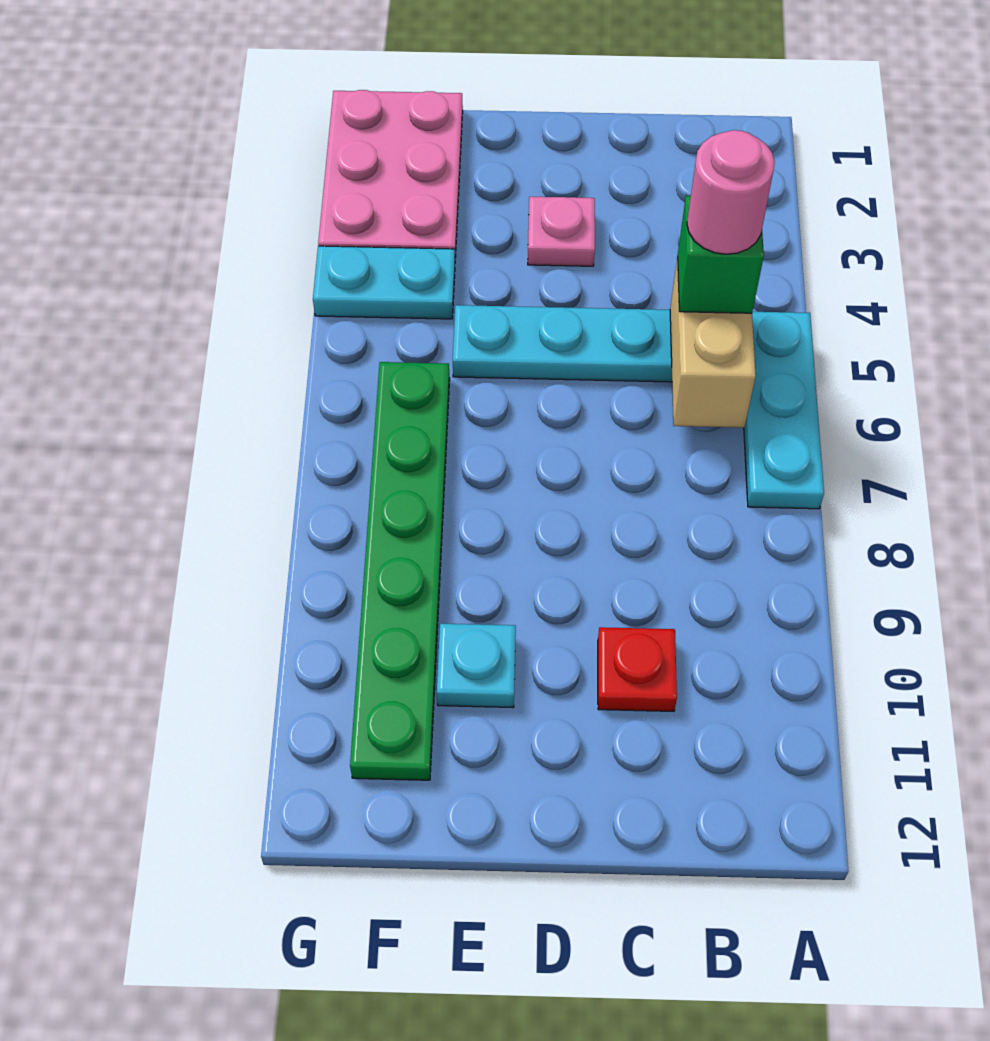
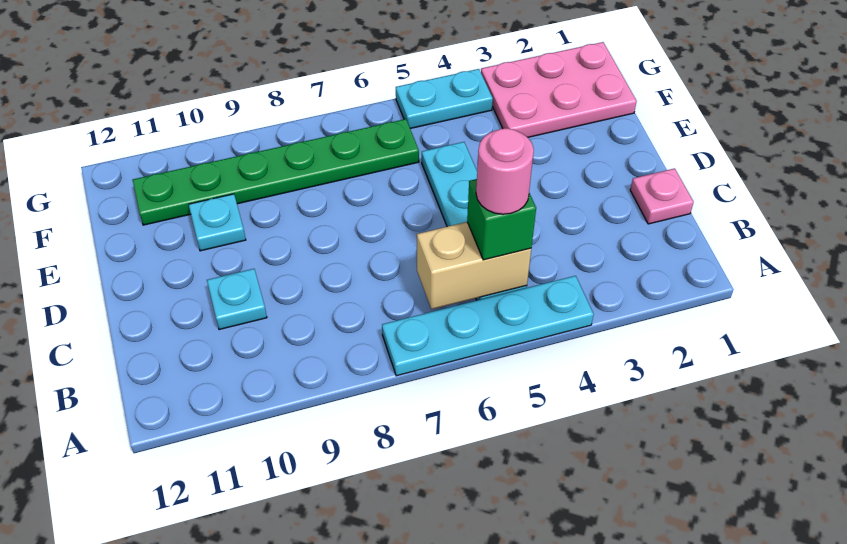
cyan plate A5:A7 level 1 -> cyan plate A4:A7 level 1
red plate C10 level 1 -> cyan plate C10 level 1
pink plate D3 level 1 -> pink plate C1 level 1
cyan plate F4:G4 level 1 -> cyan plate G4:G5 level 1

